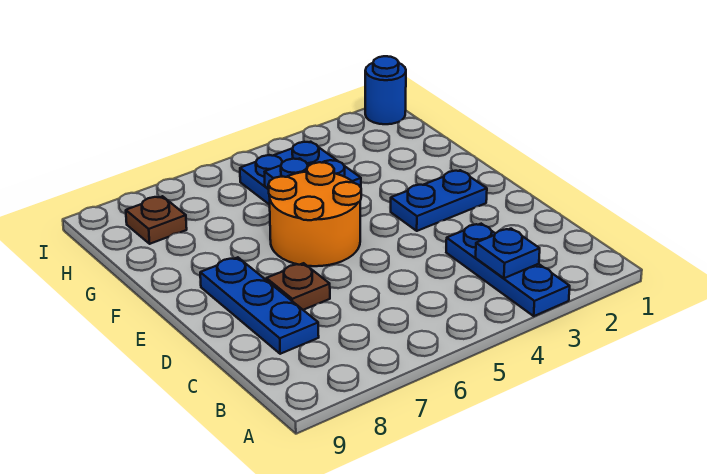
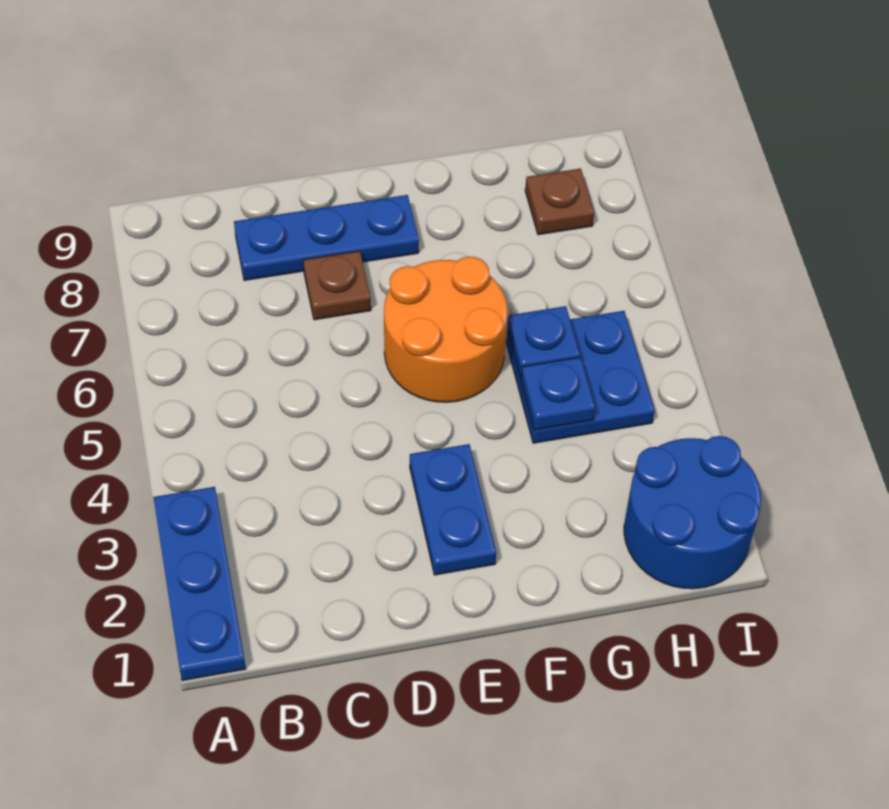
blue plate A3:C3 level 1 -> blue plate A1:A3 level 1
blue plate B3 level 2 -> blue plate G4 level 2
blue round brick I1 level 1 -> blue round brick H1:I2 level 1

